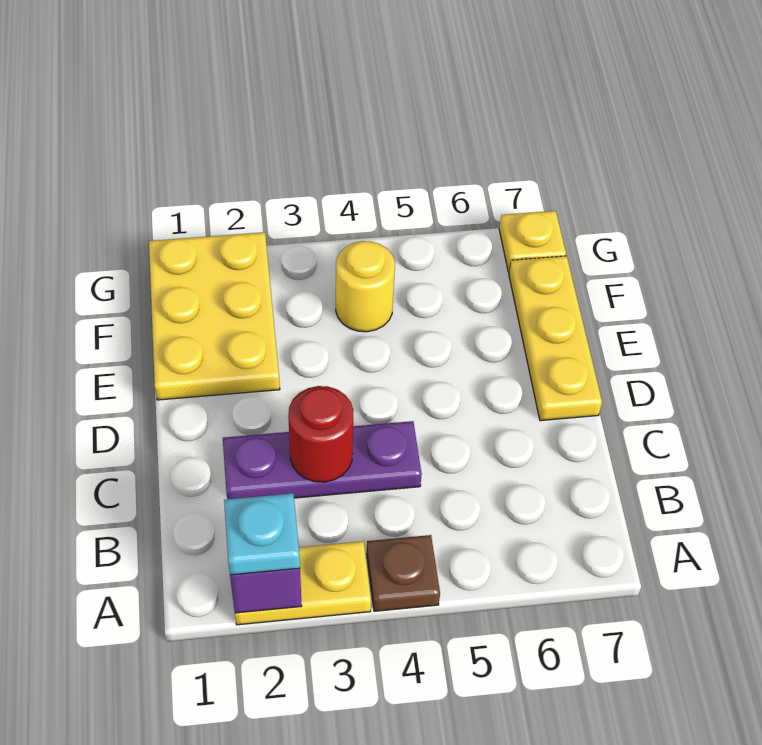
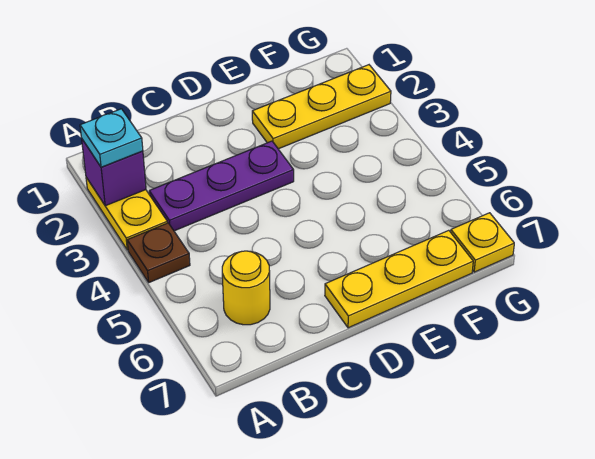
purple plate C2:C4 level 1 -> purple plate B3:D3 level 1
red round brick C3 level 2 -> none
yellow plate E1:G2 level 1 -> yellow plate E2:G2 level 1
yellow round brick F4 level 1 -> yellow round brick B6 level 1

